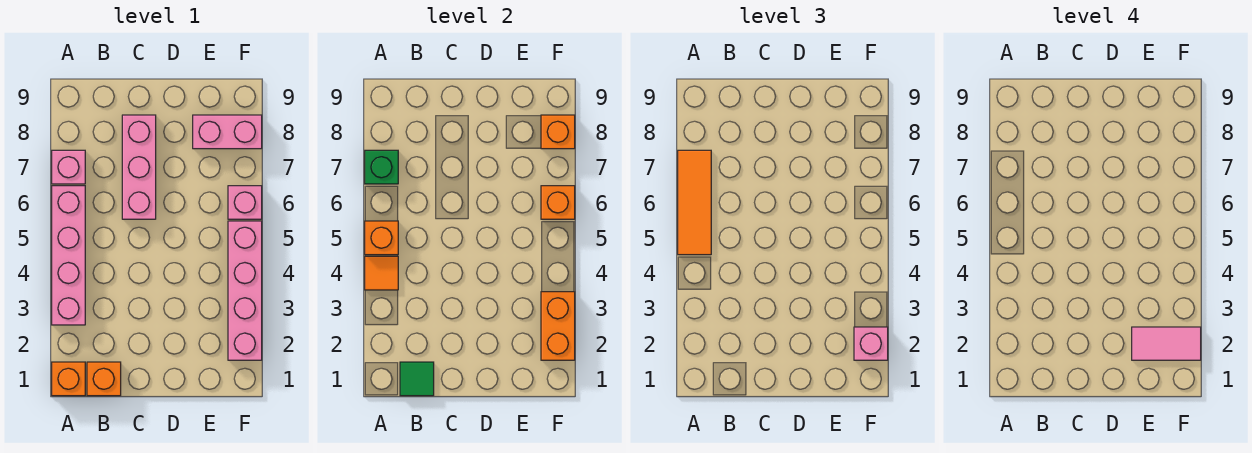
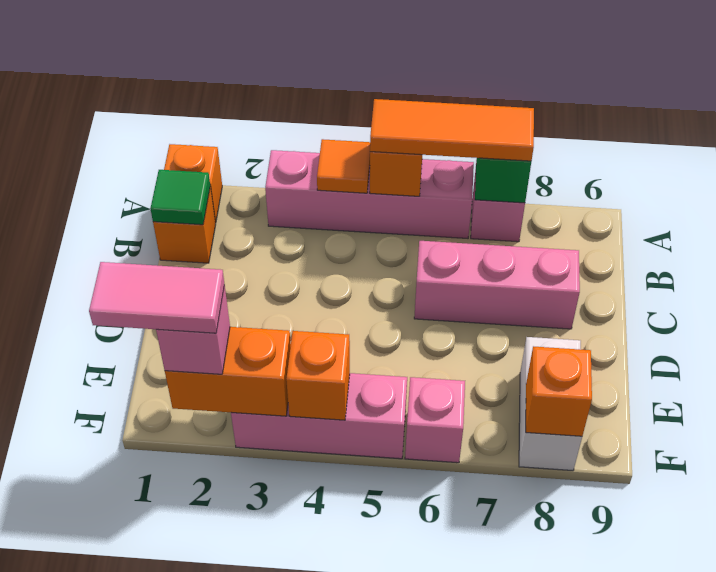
pink tile E2:F2 level 4 -> pink tile F1:F2 level 4
pink brick E8:F8 level 1 -> white brick E8:F8 level 1
pink brick F2:F5 level 1 -> pink brick F3:F5 level 1
orange brick F6 level 2 -> orange brick F4 level 2

